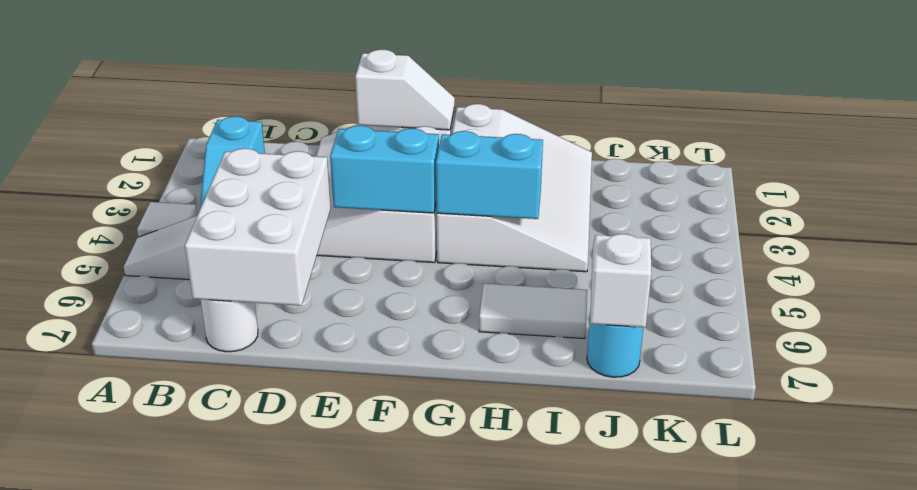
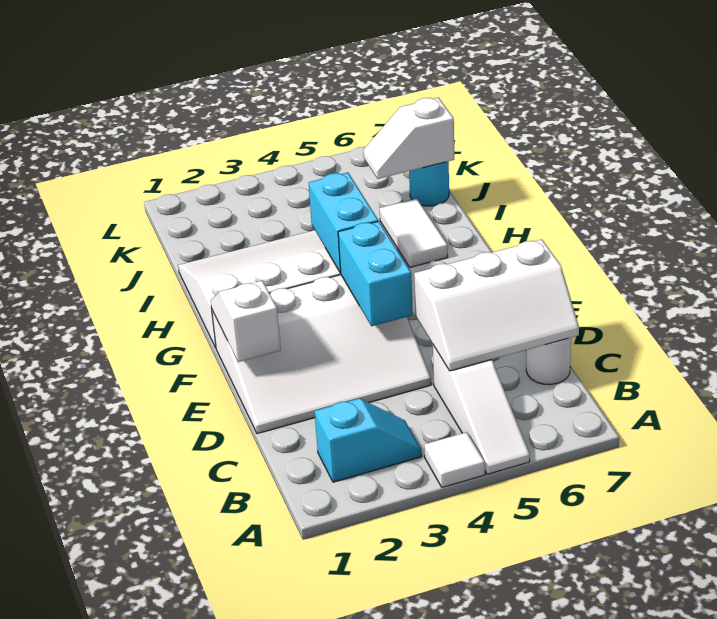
white brick C5:D7 level 2 -> white slope C5:D7 level 2 top D

